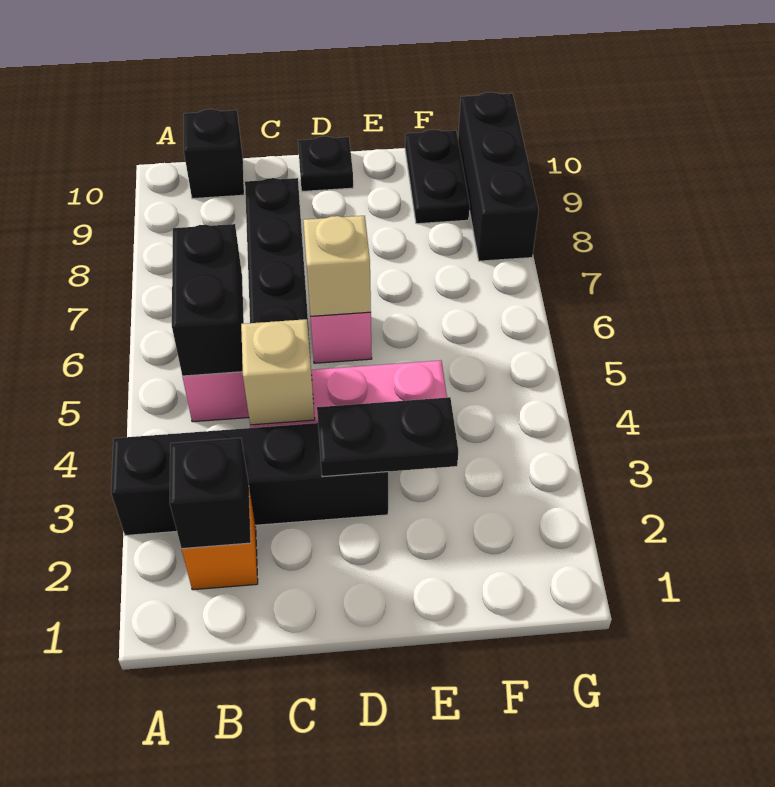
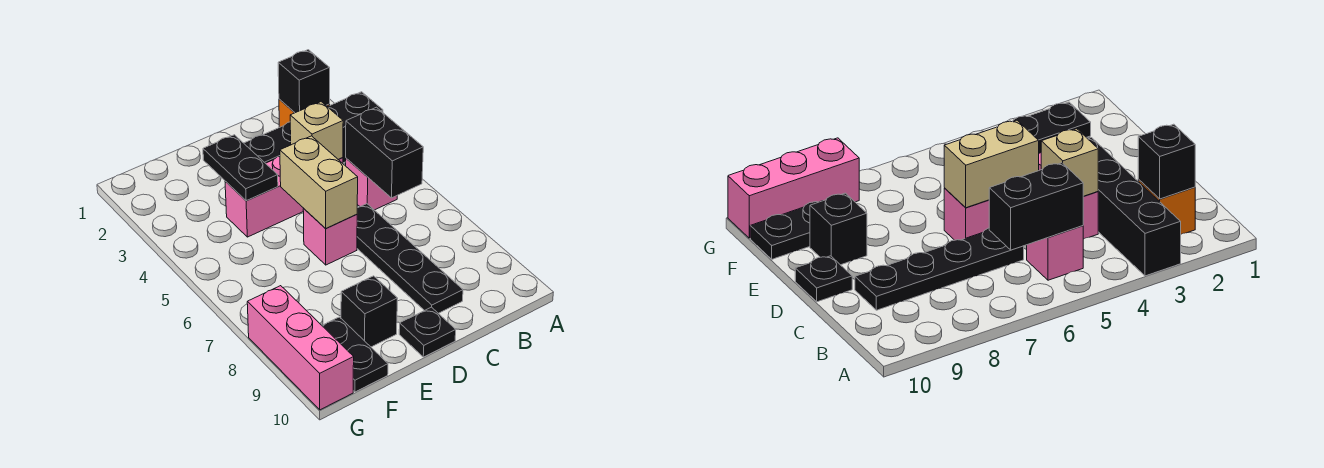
black brick B10 level 1 -> black brick E9 level 1
black plate D3:E3 level 2 -> black plate E3:E4 level 2
tan brick D6 level 2 -> tan brick D5:D6 level 2
black brick G8:G10 level 1 -> pink brick G8:G10 level 1

